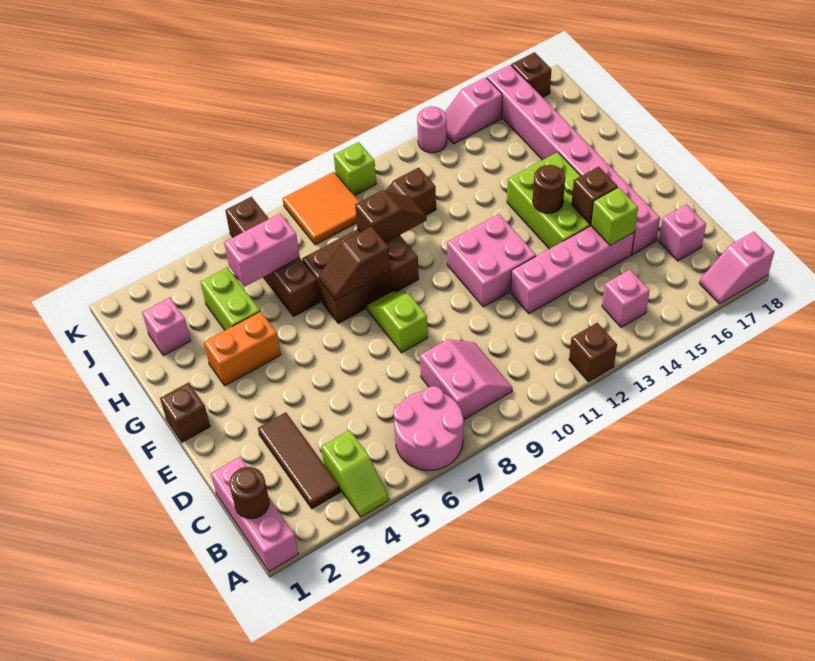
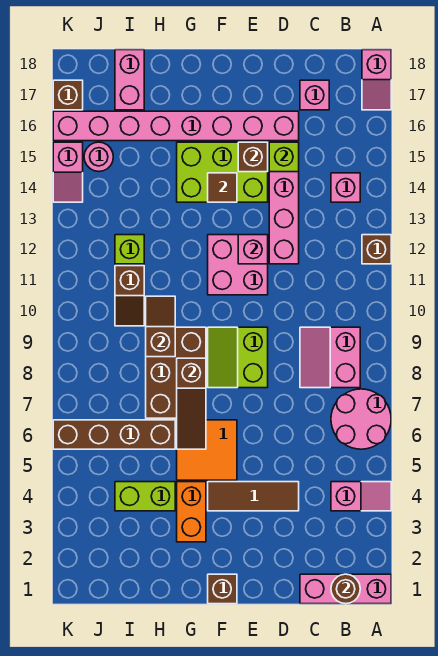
lime slope A4:B4 level 1 top B -> pink slope A4:B4 level 1 top B
brown tile B3:D3 level 1 -> brown tile D4:F4 level 1
pink slope B8:C9 level 1 top 8 -> pink slope B8:C9 level 1 top B
lime slope E8:F8 level 1 top E -> lime slope E8:F9 level 1 top E
brown round brick F14 level 2 -> brown tile F14 level 2
brown slope G7:G8 level 2 top 8 -> brown slope G6:G8 level 2 top 8
pink brick I2 level 1 -> pink brick E12 level 2
pink brick I5:I6 level 2 -> pink brick I17:I18 level 1
orange tile J8:K9 level 1 -> orange tile F5:G6 level 1
lime brick K10 level 1 -> lime brick I12 level 1
pink round brick K13 level 1 -> pink round brick J15 level 1

